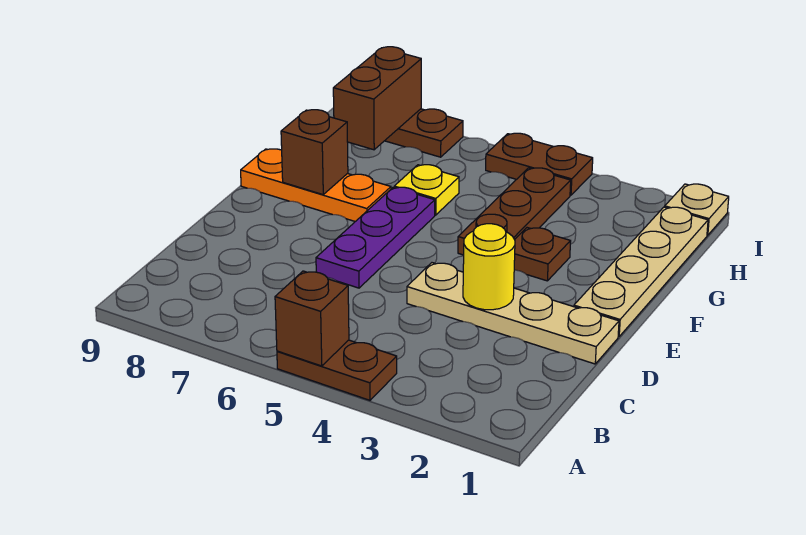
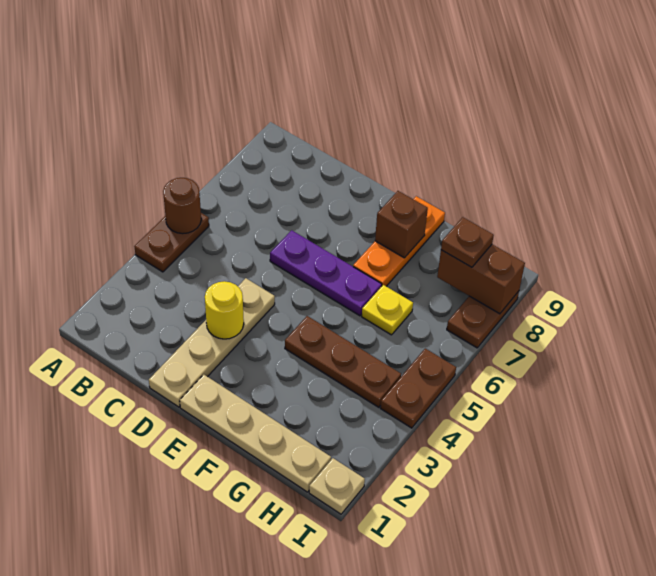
brown brick A5 level 2 -> brown round brick A5 level 2
brown plate F3 level 1 -> brown plate H8 level 3

